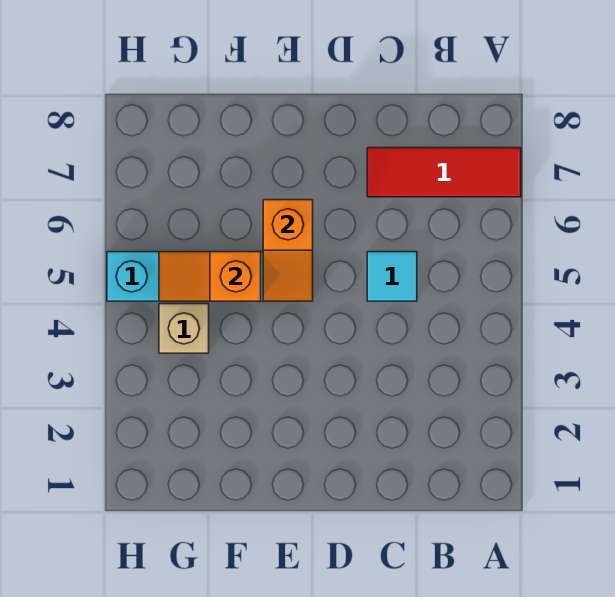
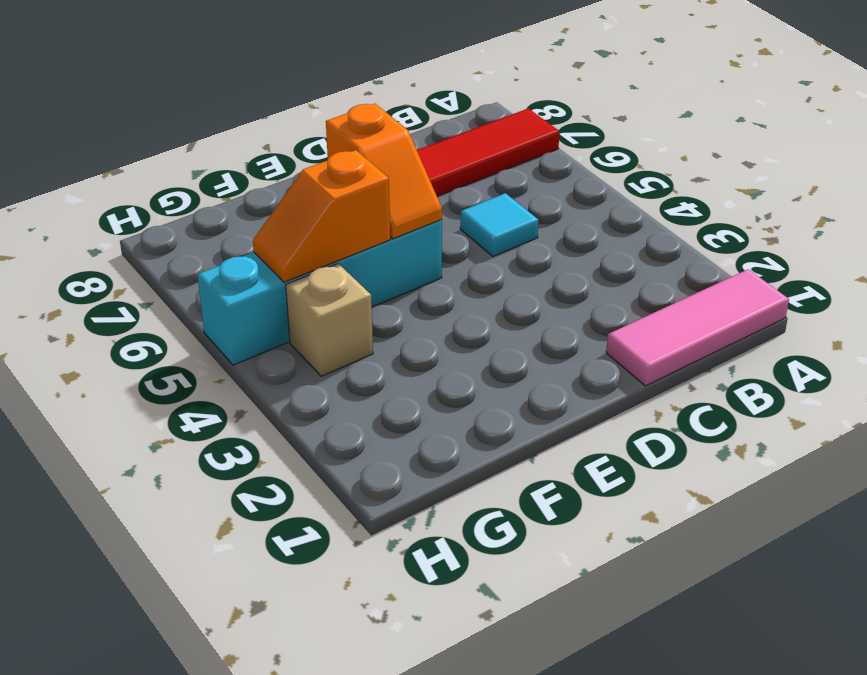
none -> pink tile A1:C1 level 1

